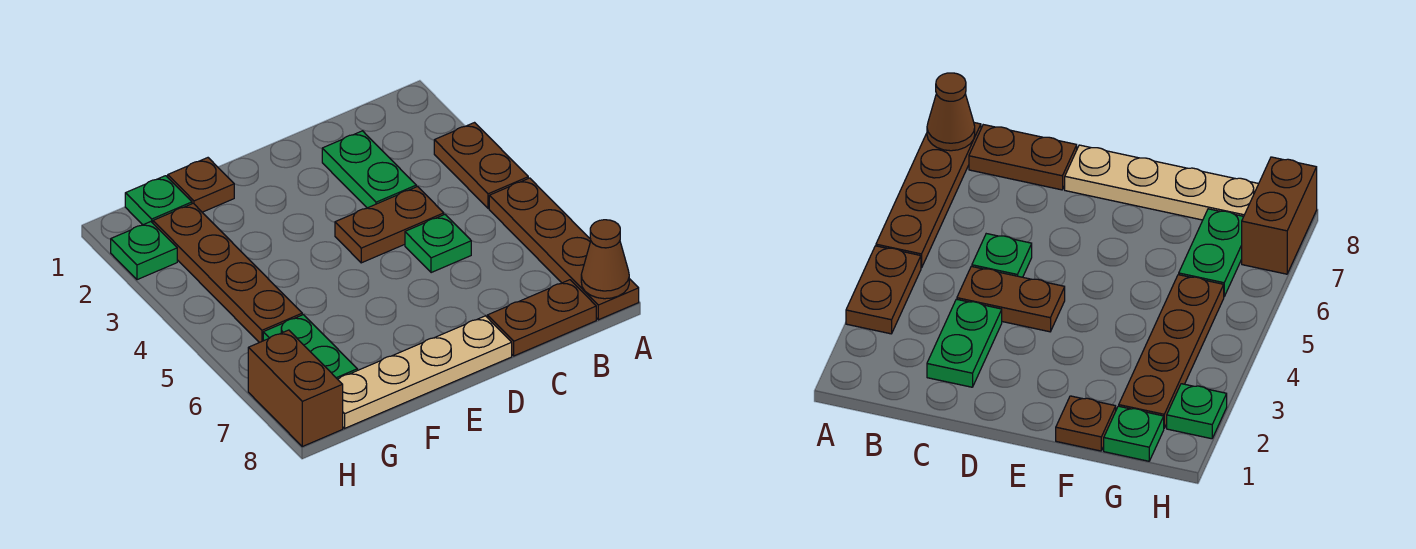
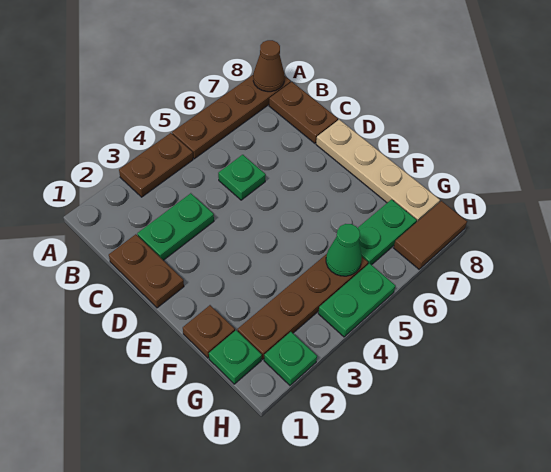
brown plate C4:D4 level 1 -> brown plate C1:D1 level 1
none -> green cone G5 level 2
none -> green plate H4:H5 level 1
brown brick H7:H8 level 1 -> brown tile H7:H8 level 1

